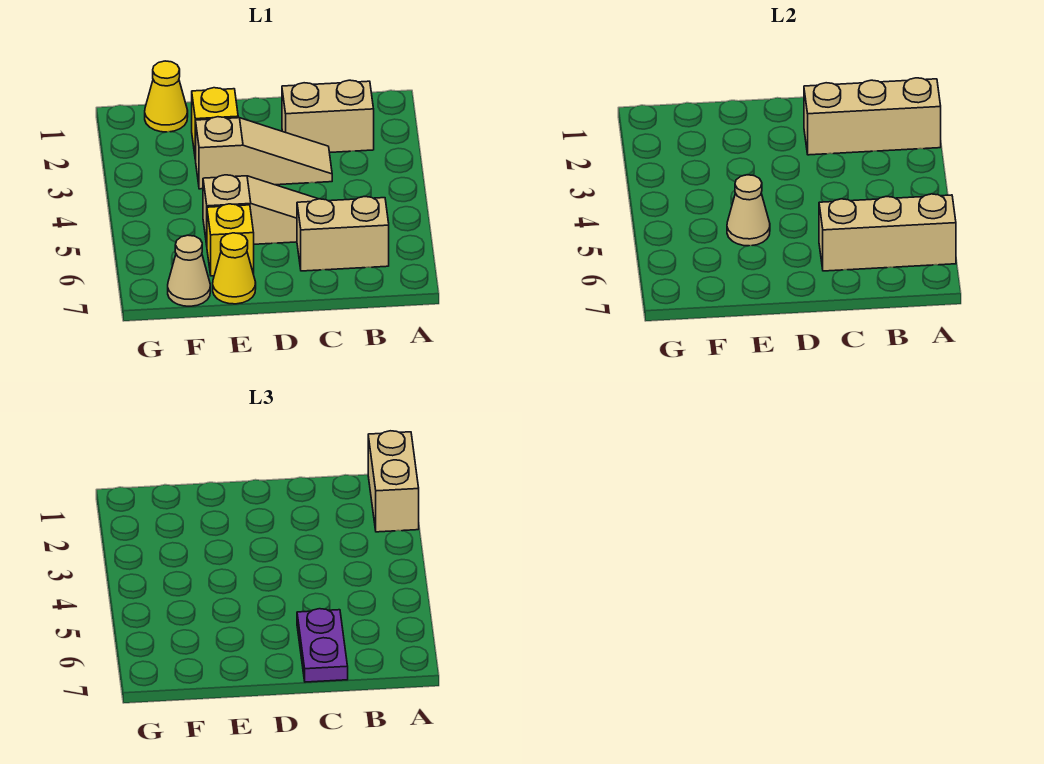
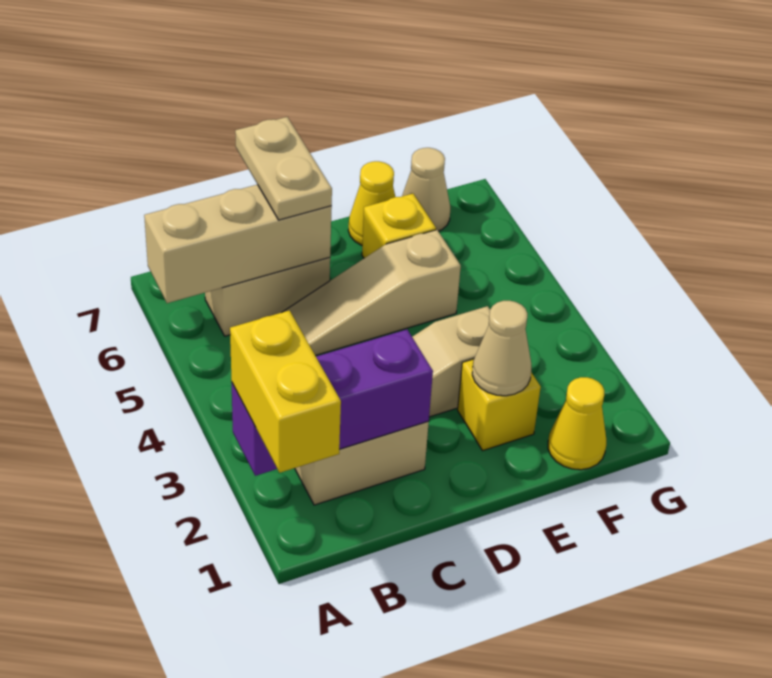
tan brick A1:A2 level 3 -> yellow brick A1:A2 level 3
tan brick A2:C2 level 2 -> purple brick A2:C2 level 2
purple plate C6:C7 level 3 -> tan plate C6:C7 level 3
tan cone E5 level 2 -> tan cone E2 level 2

